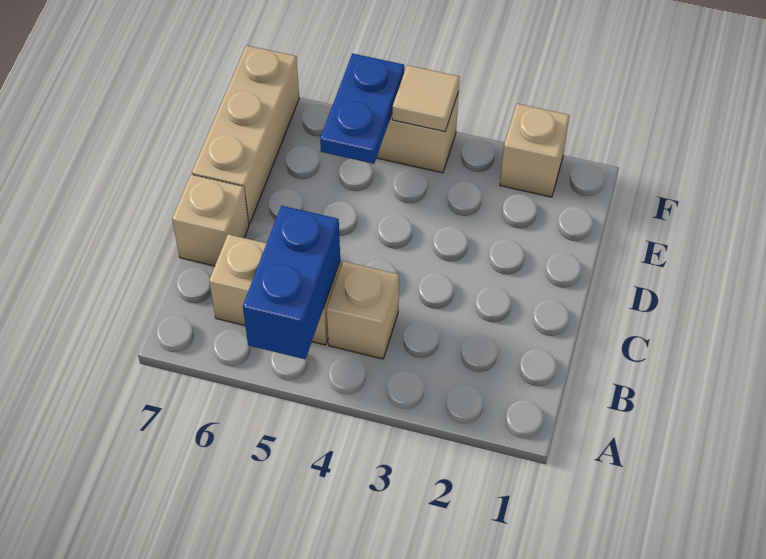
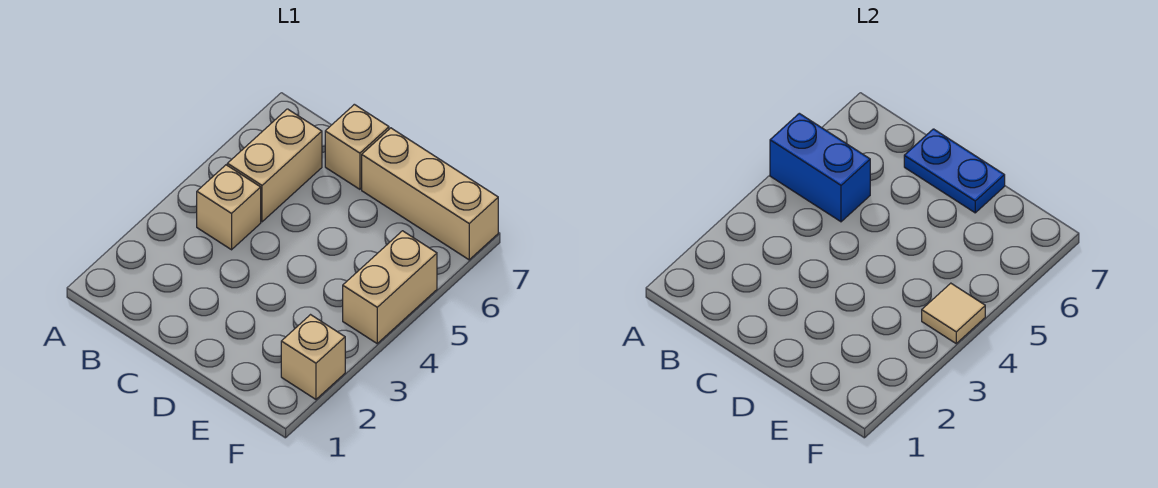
blue plate E5:F5 level 2 -> blue plate C7:D7 level 2

